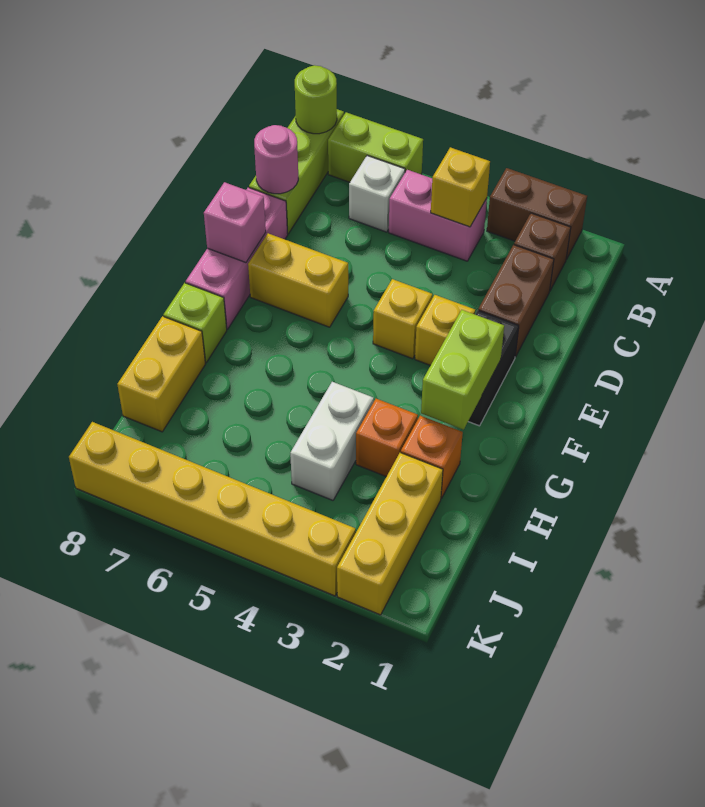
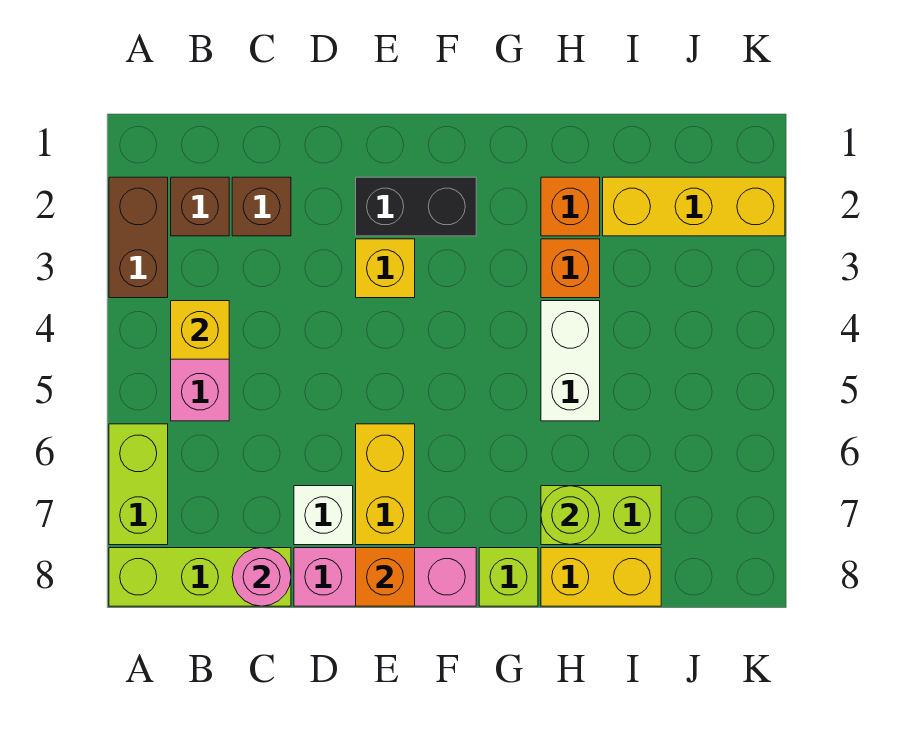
lime round brick A8 level 2 -> lime round brick H7 level 2
white brick B6 level 1 -> white brick D7 level 1
brown brick C2:D2 level 1 -> brown brick C2 level 1
yellow brick E4 level 1 -> none
pink brick E8 level 2 -> orange brick E8 level 2
lime brick F2:G2 level 2 -> lime brick H7:I7 level 1
white brick H4:I4 level 1 -> white brick H4:H5 level 1
yellow brick K3:K8 level 1 -> none

